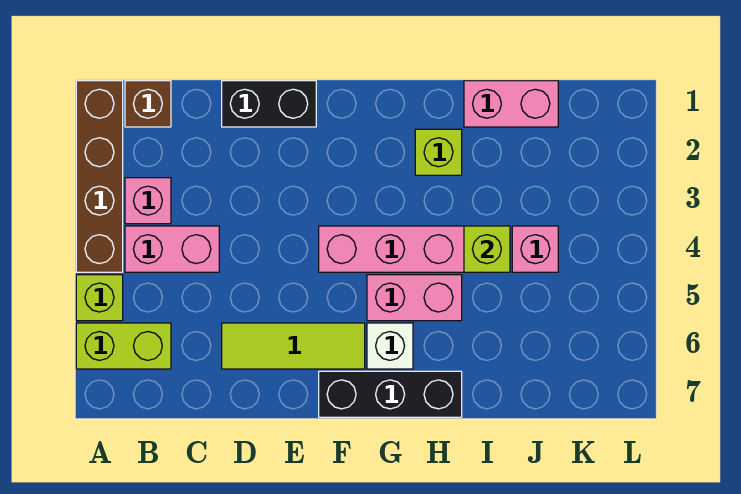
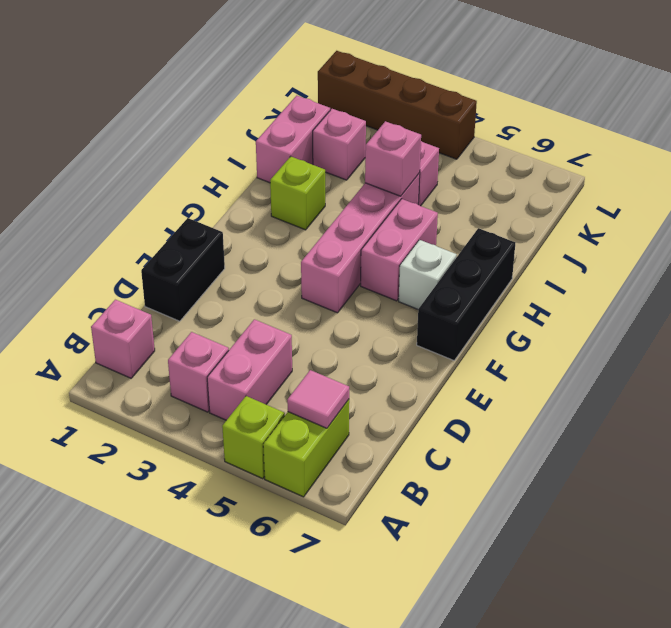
brown brick A1:A4 level 1 -> brown brick L1:L4 level 1
brown brick B1 level 1 -> pink brick B1 level 1
none -> pink tile B6 level 2
lime tile D6:F6 level 1 -> none
lime brick I4 level 2 -> pink brick I4 level 2
none -> pink brick J2 level 1

